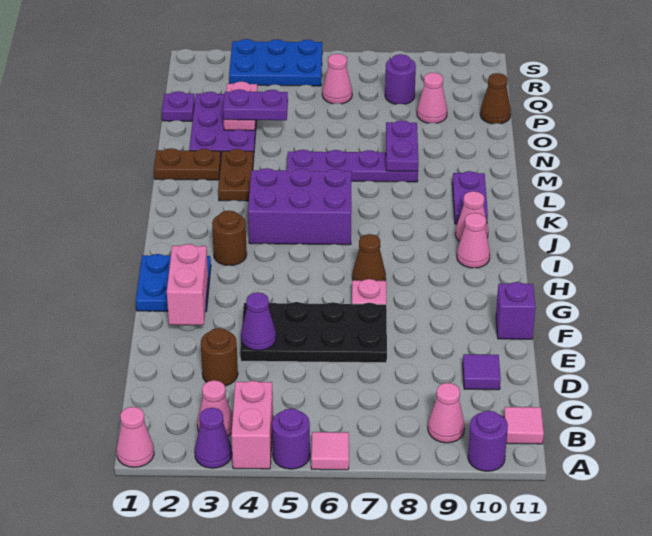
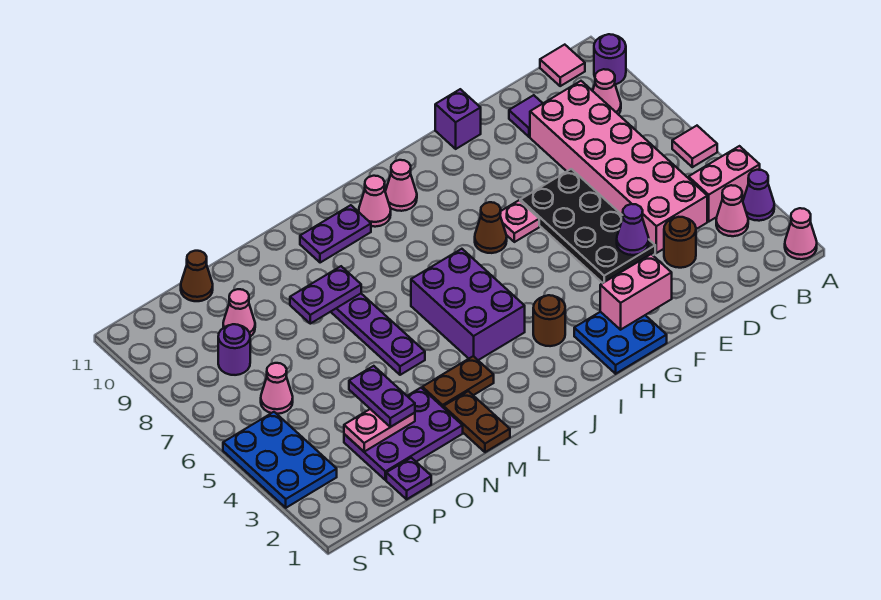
purple round brick A5 level 1 -> none
none -> pink brick C4:D9 level 1

